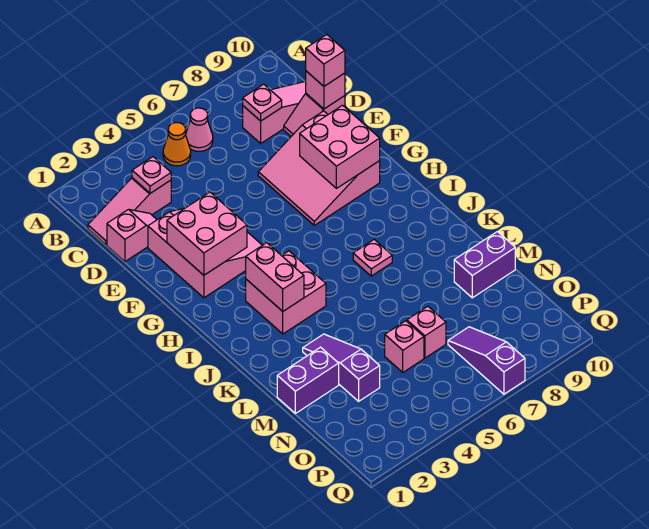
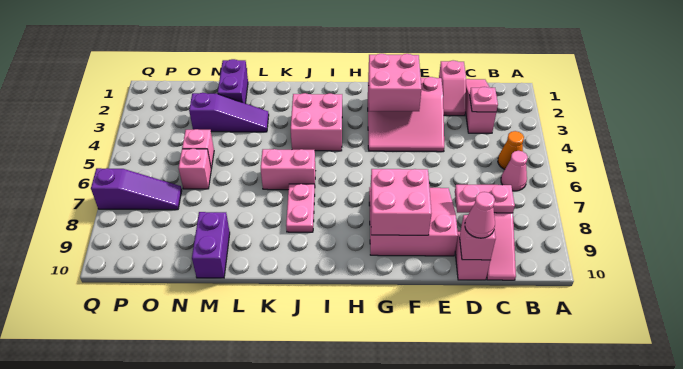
pink plate C8 level 2 -> pink plate C8:D8 level 2
pink brick D10 level 3 -> pink cone D10 level 3
pink brick I3:J3 level 2 -> pink brick J6:K6 level 1
pink plate J7 level 1 -> pink plate J7:J8 level 1

